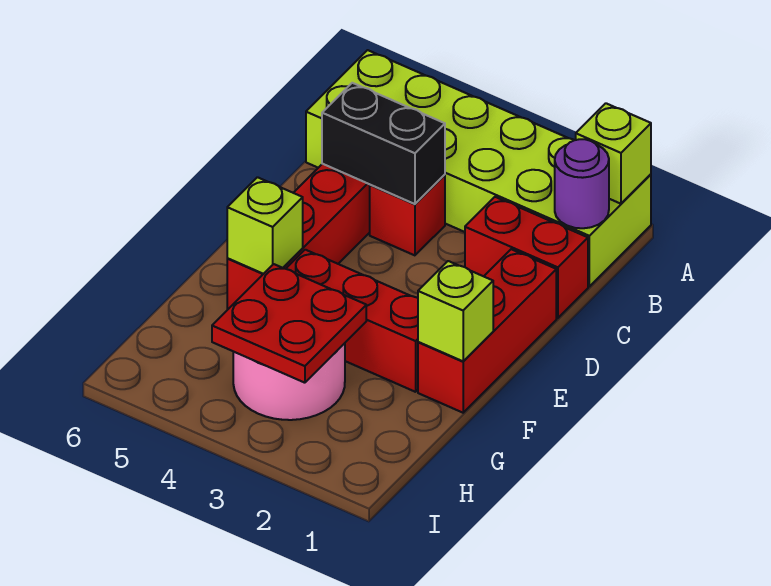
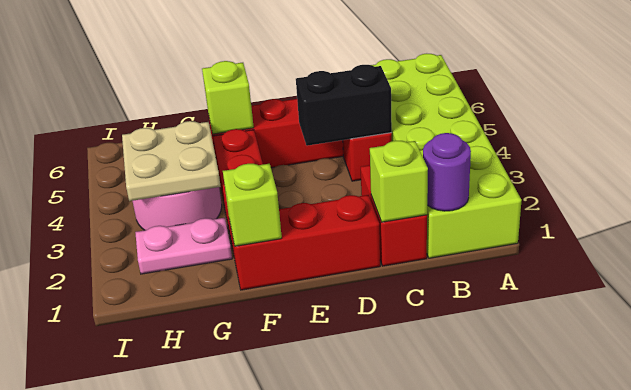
lime brick A1 level 2 -> lime brick C1 level 2
black brick C4:C5 level 2 -> black brick C4:D4 level 2
none -> pink plate G2:H2 level 1
red plate G3:H4 level 2 -> tan plate G3:H4 level 2

